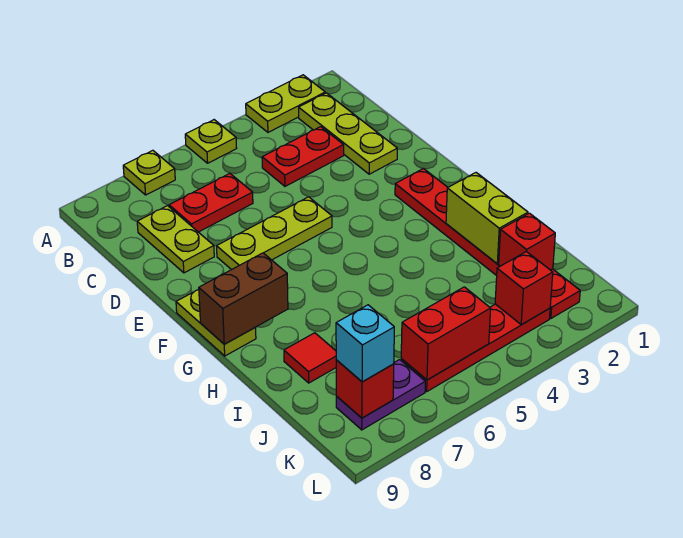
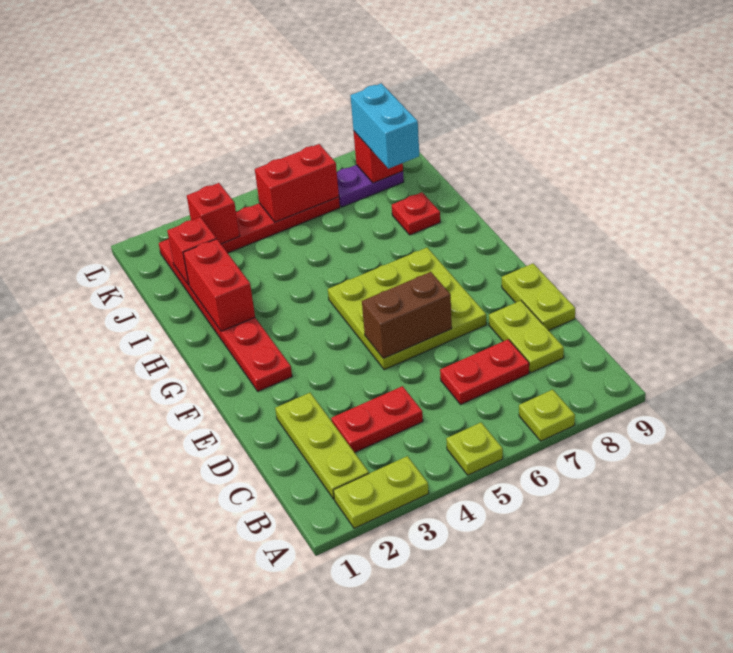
lime plate E5:E7 level 1 -> lime plate E5:G7 level 1
lime plate F9:G9 level 1 -> lime plate D9:E9 level 1
brown brick G8:G9 level 2 -> brown brick E5:E6 level 2
lime brick H2:I2 level 2 -> red brick H2:I2 level 2
red tile I8 level 1 -> red plate I8 level 1
cyan brick K8 level 3 -> cyan brick J8:K8 level 3

